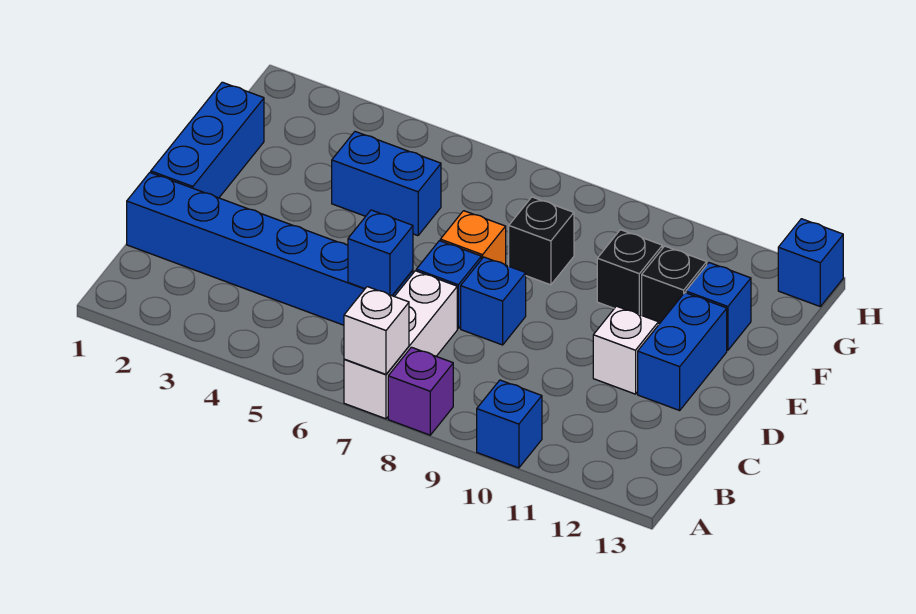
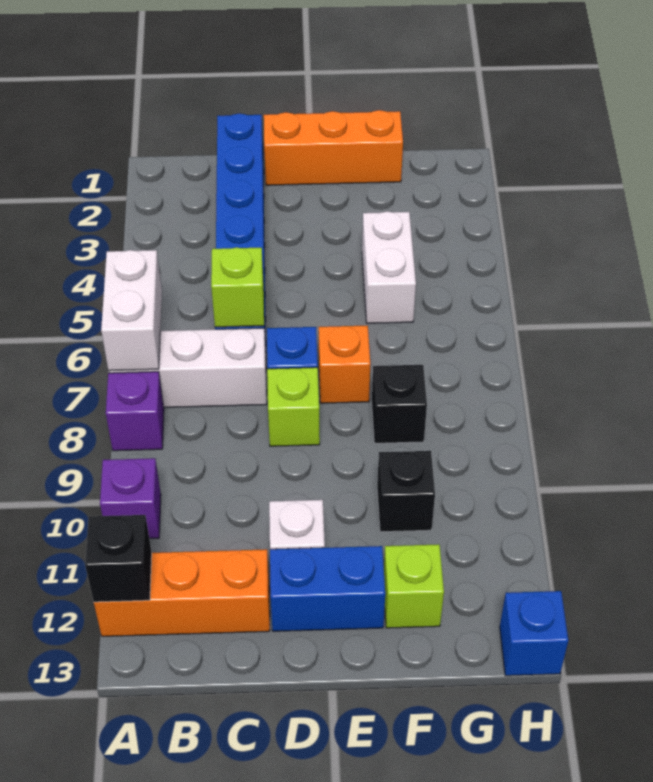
white brick A7 level 2 -> white brick A6:A7 level 2
blue brick A10 level 1 -> purple brick A10 level 1
none -> orange brick A12:C12 level 1
blue brick C6 level 2 -> lime brick C6 level 2
blue brick D1:F1 level 1 -> orange brick D1:F1 level 1
blue brick D8 level 1 -> lime brick D8 level 1
blue brick F4:F5 level 1 -> white brick F4:F5 level 1
black brick F11 level 1 -> black brick A12 level 2
blue brick F12 level 1 -> lime brick F12 level 1

